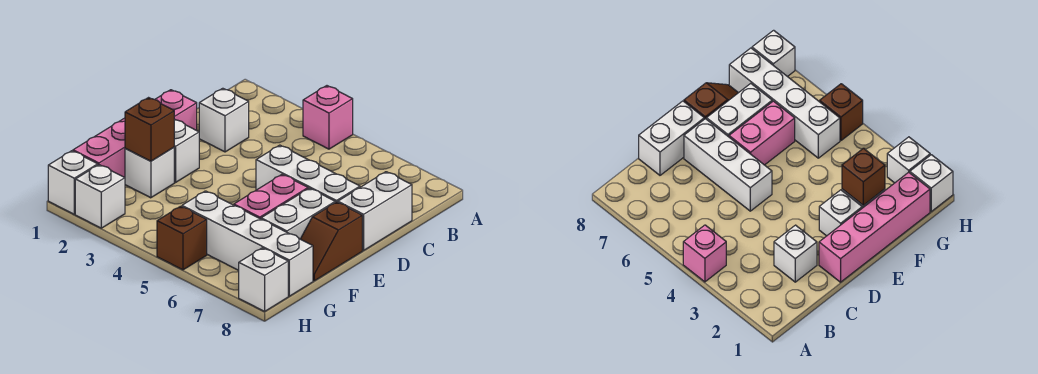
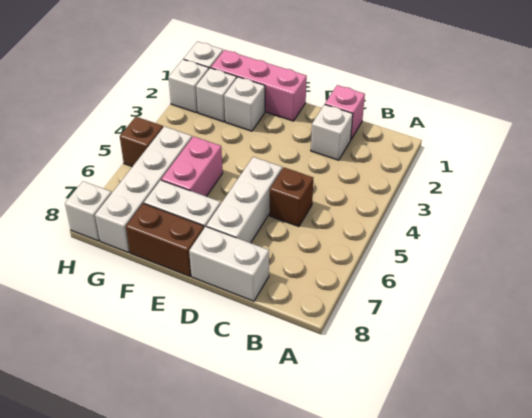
pink brick A4 level 1 -> pink brick C1 level 1
pink brick D1:G1 level 1 -> pink brick E1:G1 level 1
white brick E2 level 1 -> white brick G2 level 1
pink brick E6:F6 level 1 -> pink brick F5:F6 level 1
brown slope E8:F8 level 1 top E -> brown brick E8:F8 level 1
brown brick F2 level 2 -> brown brick C5 level 1

